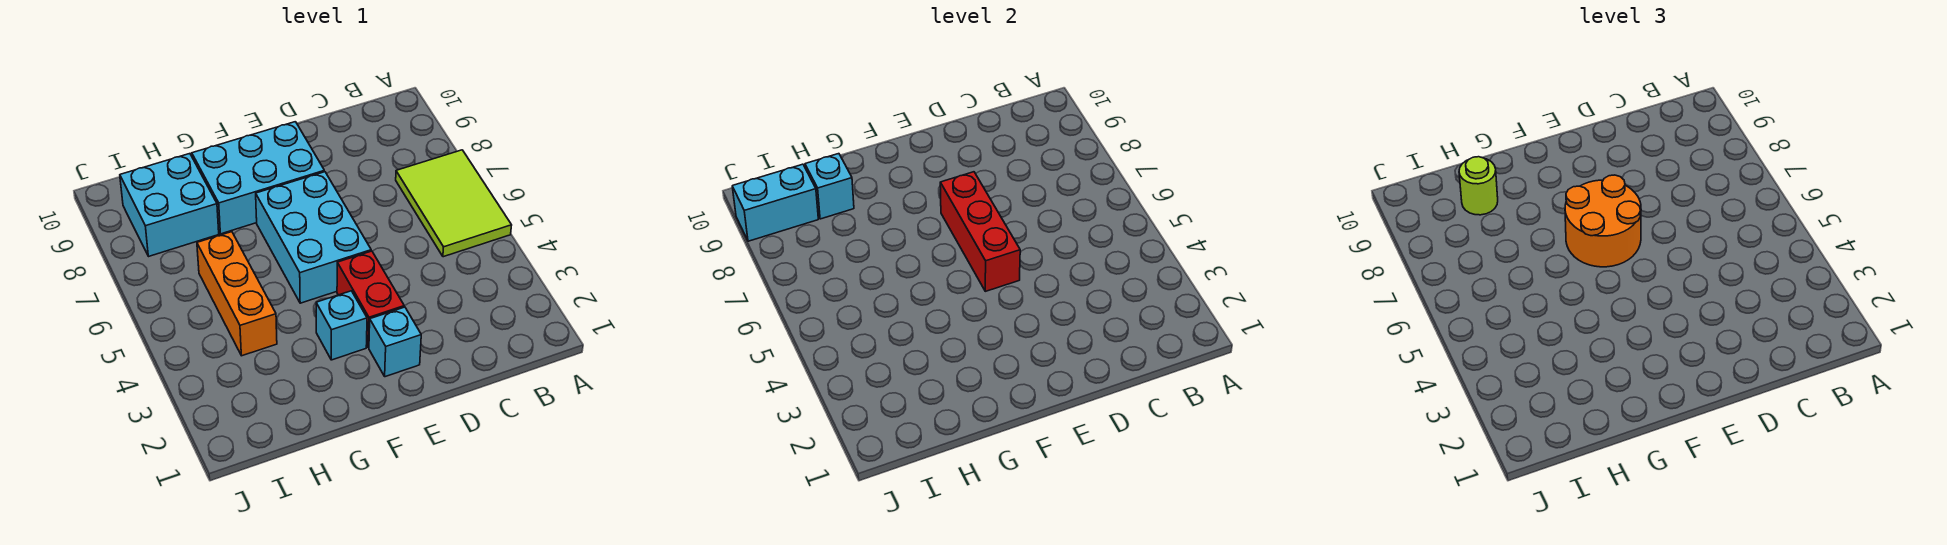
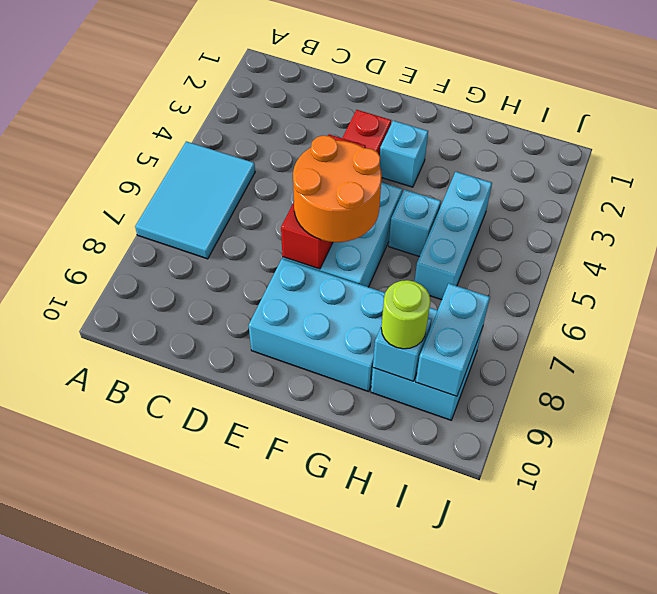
lime tile A5:B7 level 1 -> cyan tile A5:B7 level 1
cyan brick E2 level 1 -> cyan brick G5 level 1
orange brick H4:H6 level 1 -> cyan brick H4:H6 level 1
cyan brick I9:J9 level 2 -> cyan brick I8:I9 level 2

